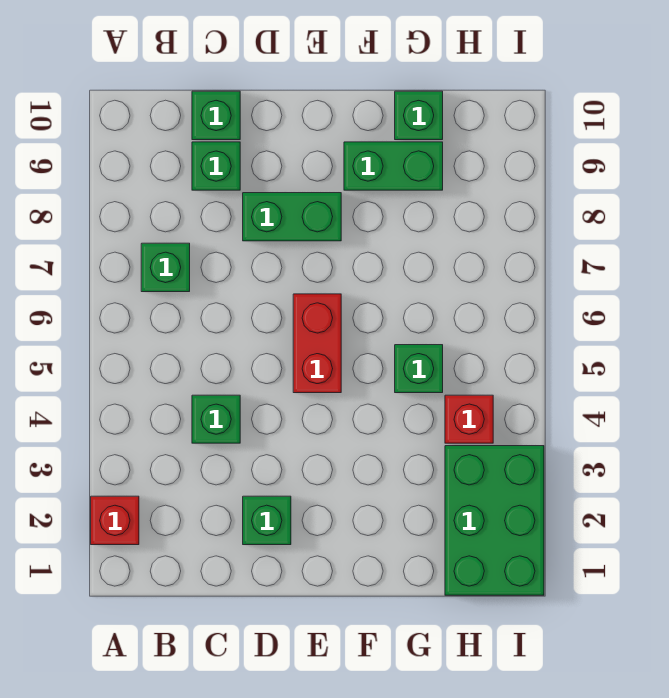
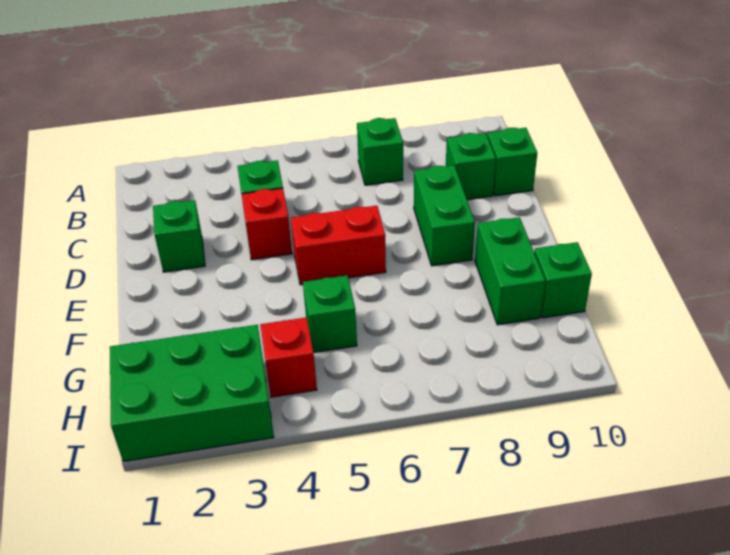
red brick A2 level 1 -> red brick D4 level 1

